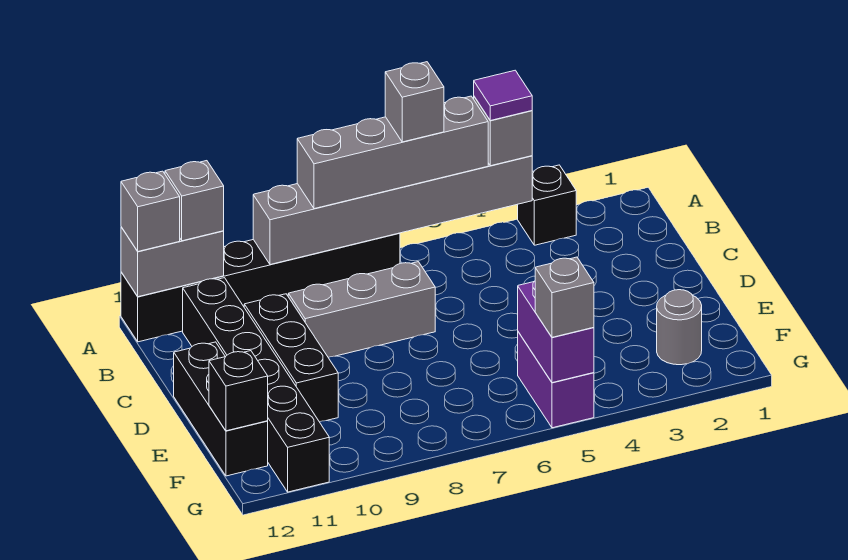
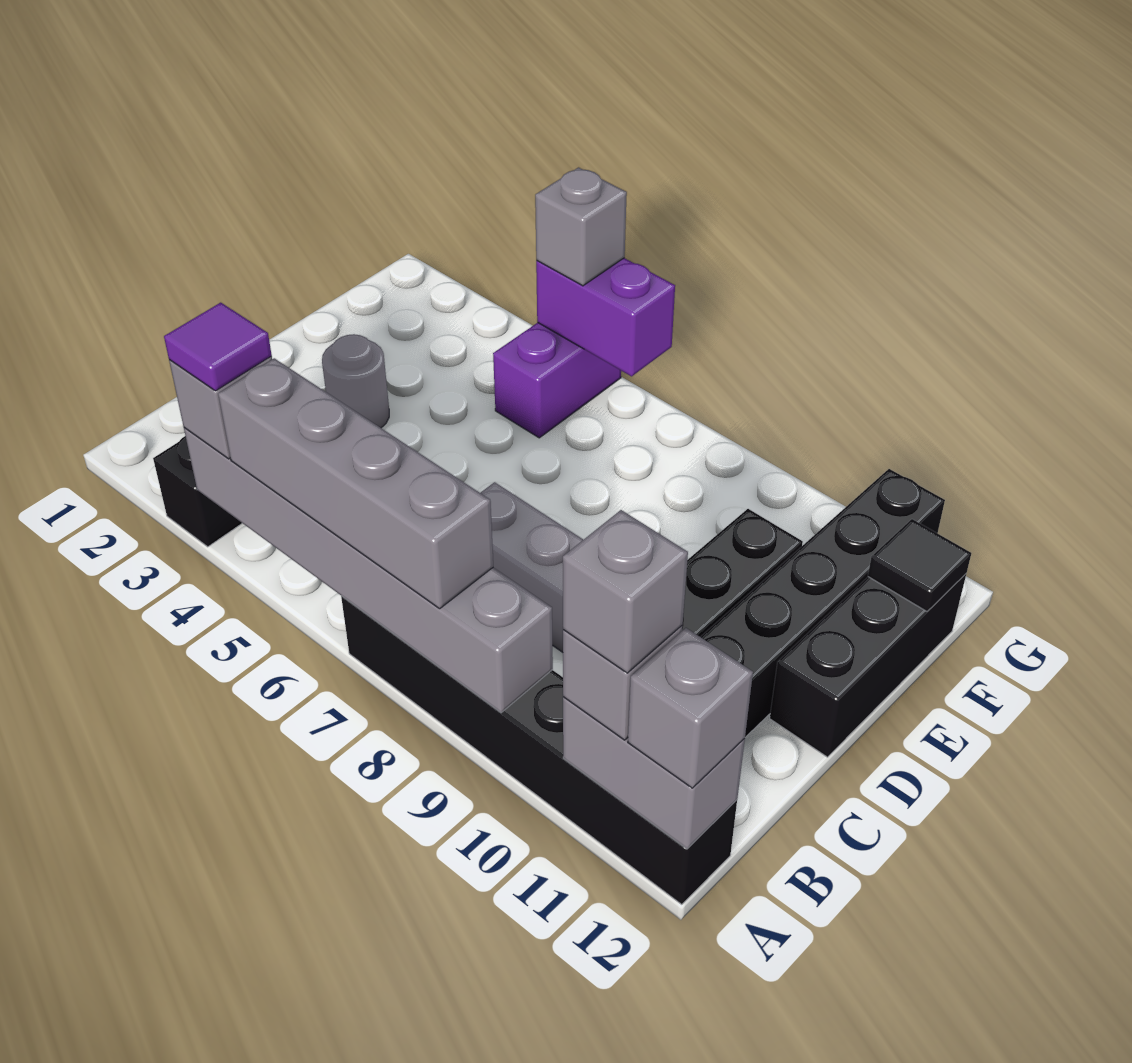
grey brick A6 level 4 -> grey brick A11 level 4
grey round brick F2 level 1 -> grey round brick D3 level 1
purple brick F5:G5 level 2 -> purple brick G5:G6 level 2
black brick F12 level 2 -> black tile F12 level 2

